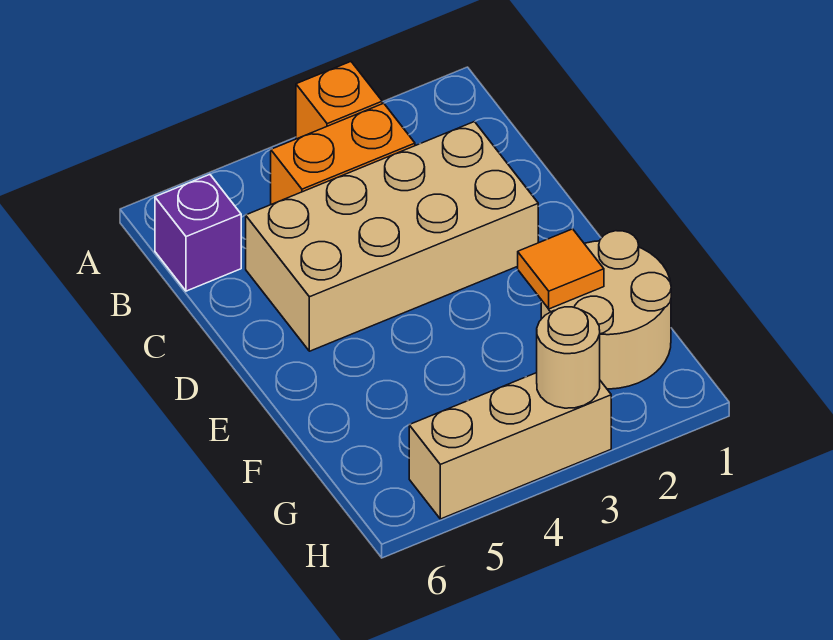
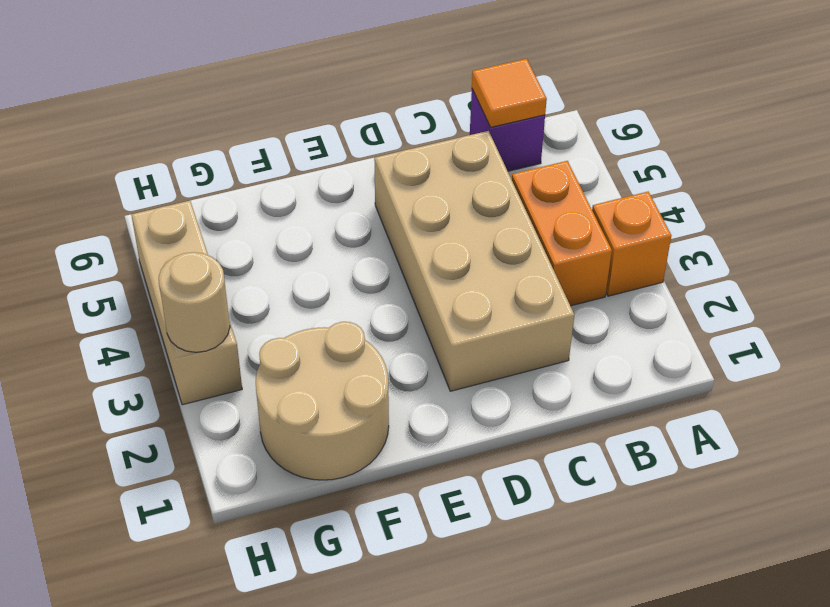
orange tile F2 level 2 -> orange tile B6 level 2

